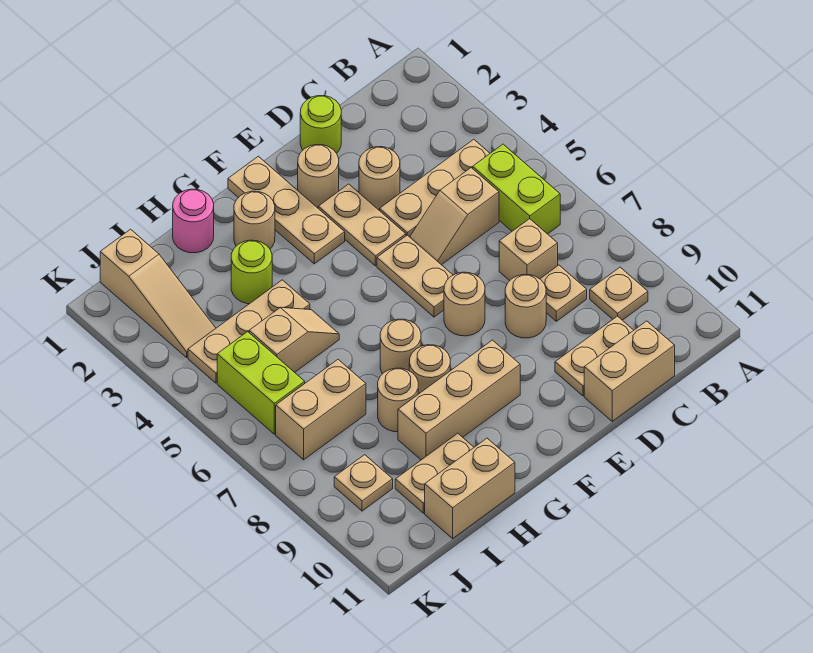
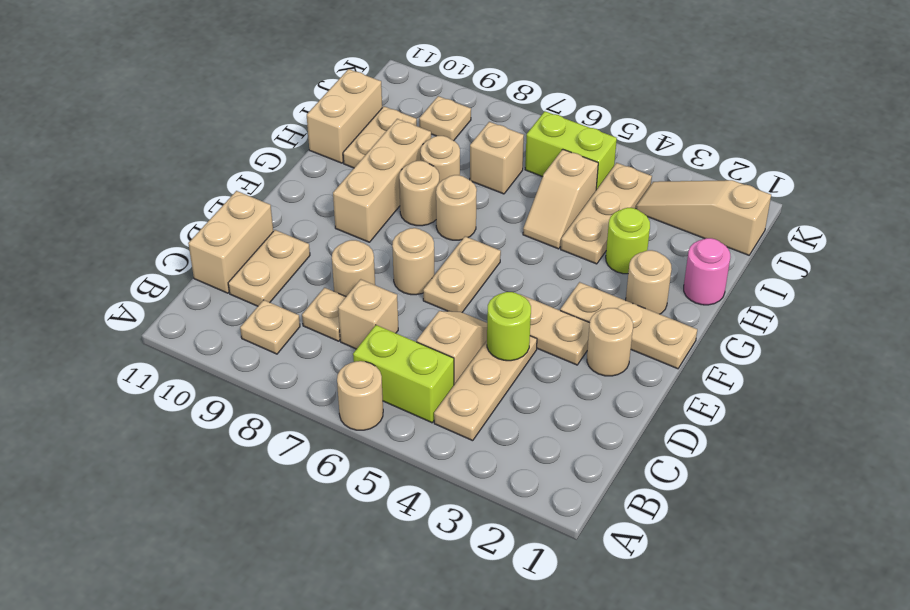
lime round brick D1 level 1 -> lime round brick D4 level 2
tan round brick D3 level 1 -> tan round brick A6 level 1
tan plate E5:E6 level 1 -> tan plate E6:F6 level 1
tan brick I7:J7 level 1 -> tan brick I7 level 1

